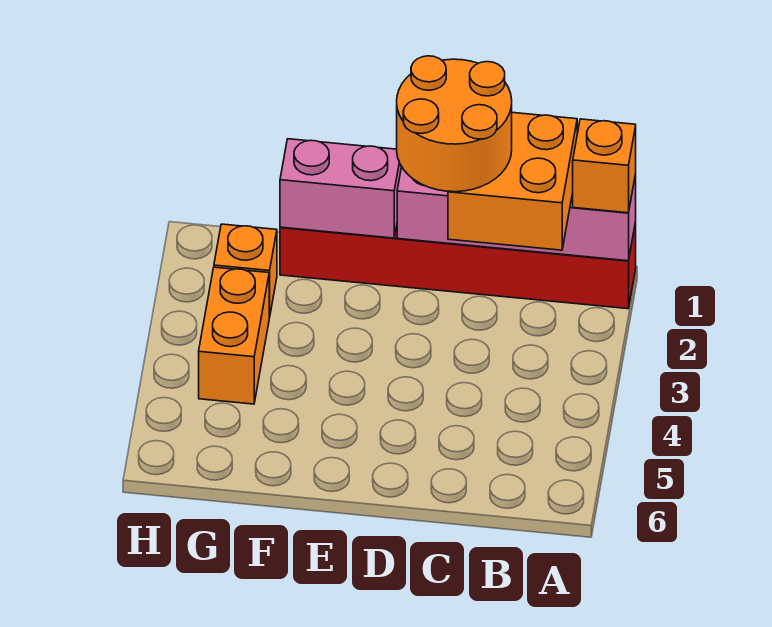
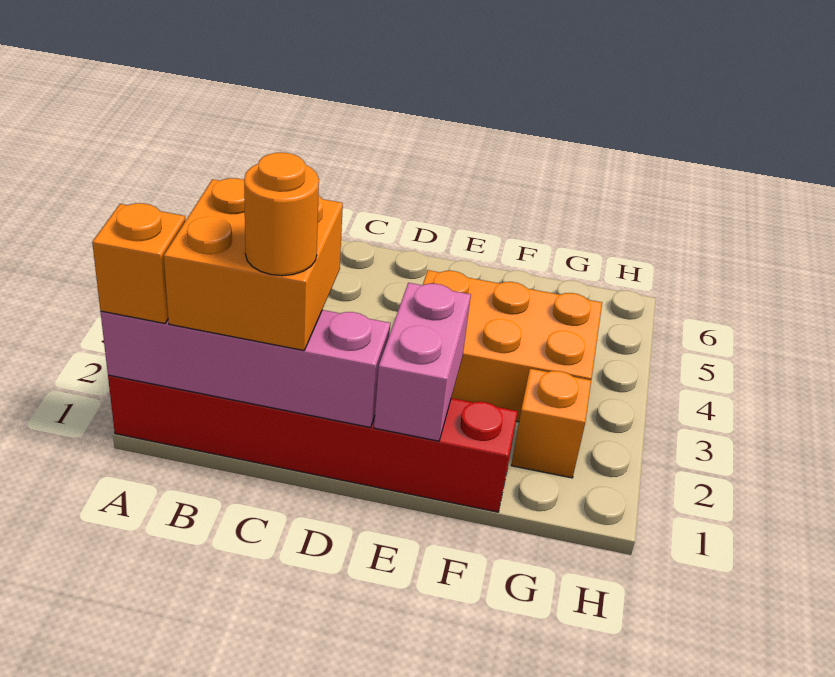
orange round brick C1:D2 level 4 -> orange round brick C1 level 4
pink brick E1:F1 level 2 -> pink brick E1:E2 level 2
orange brick G3:G4 level 1 -> orange brick E3:G4 level 1

